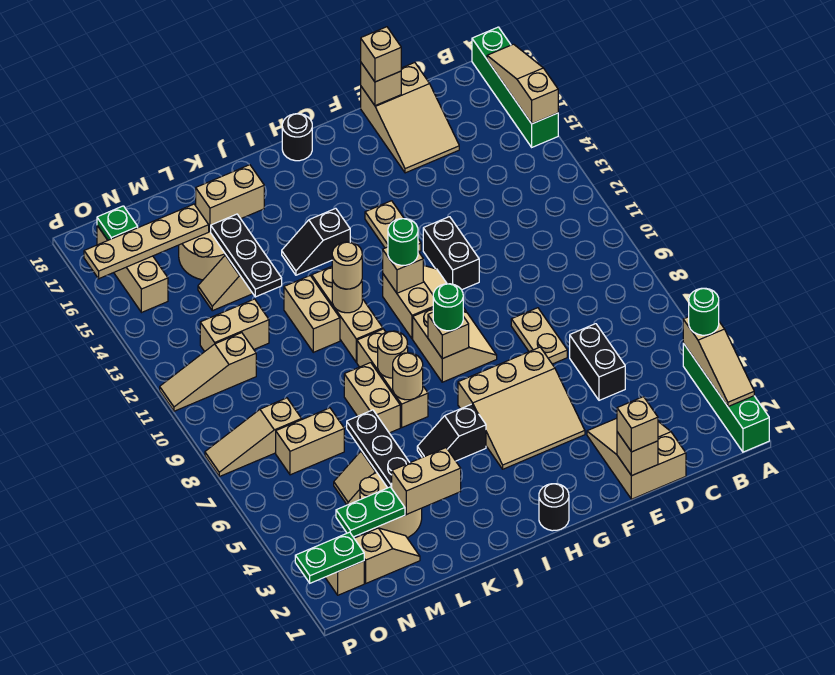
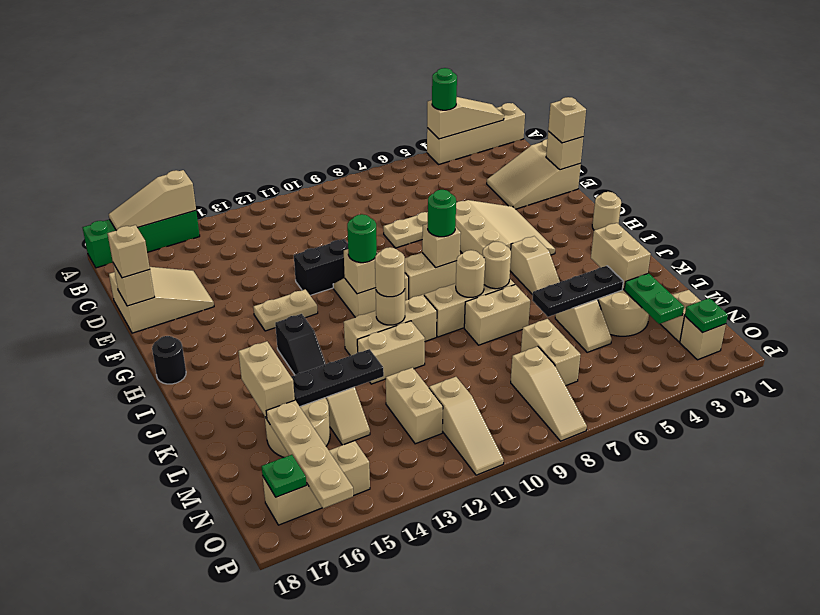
green brick A1:A4 level 1 -> tan brick A1:A4 level 1
black brick D5:D6 level 1 -> none
black round brick H1 level 1 -> tan round brick H1 level 1
black slope I5:J5 level 1 top I -> tan slope I5:J5 level 1 top I
green plate O2:P2 level 2 -> green plate O2 level 2

